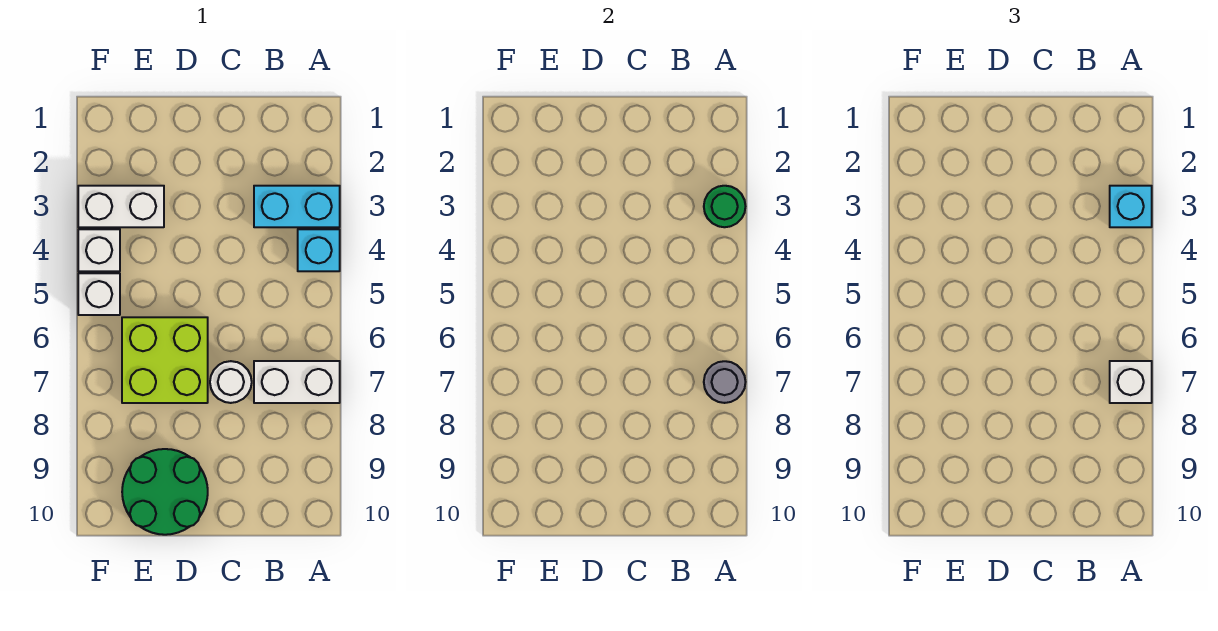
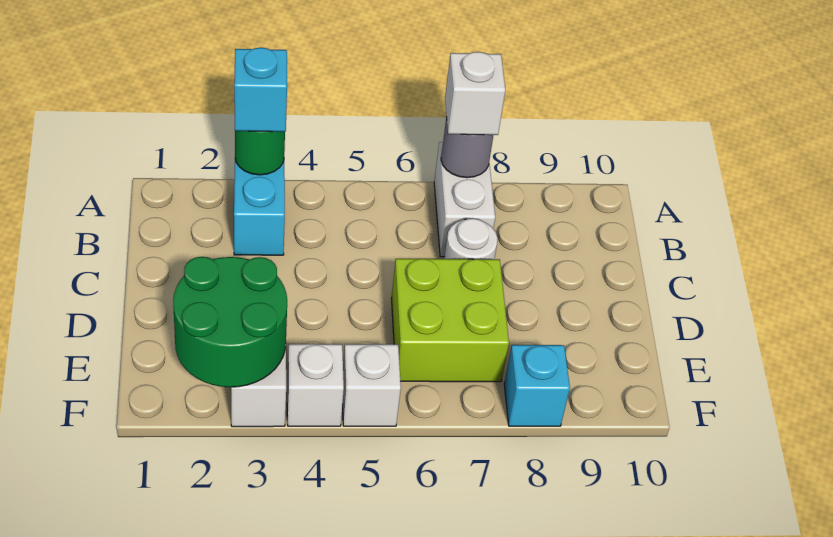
cyan brick A4 level 1 -> cyan brick F8 level 1
green round brick D9:E10 level 1 -> green round brick E2:F3 level 2

